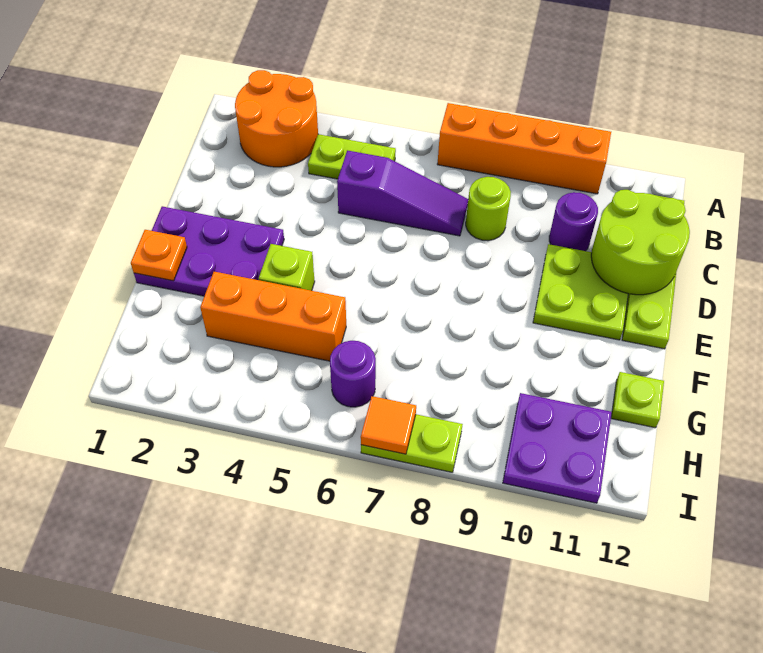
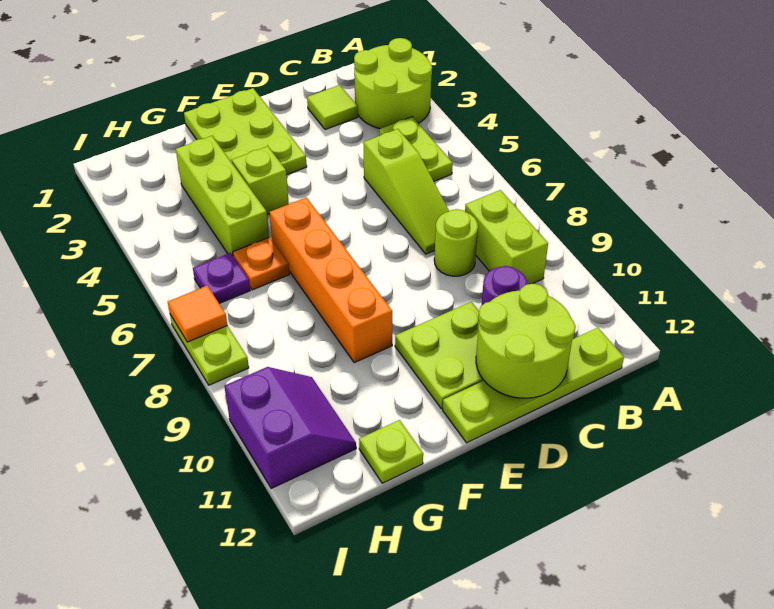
orange round brick A2:B3 level 1 -> lime round brick A2:B3 level 1
orange brick A7:A10 level 1 -> orange brick F6:F9 level 1
none -> lime brick B8:B9 level 1
none -> lime tile C2 level 1
purple slope C5:C7 level 1 top 5 -> lime slope C5:C7 level 1 top 5
purple plate E1:F3 level 1 -> lime plate E1:F3 level 1
orange plate F1 level 2 -> orange plate G6 level 1
orange brick G3:G5 level 1 -> lime brick G3:G5 level 1
purple round brick H6 level 1 -> purple plate H6 level 1
purple plate H10:I11 level 1 -> purple slope H10:I11 level 1 top I

